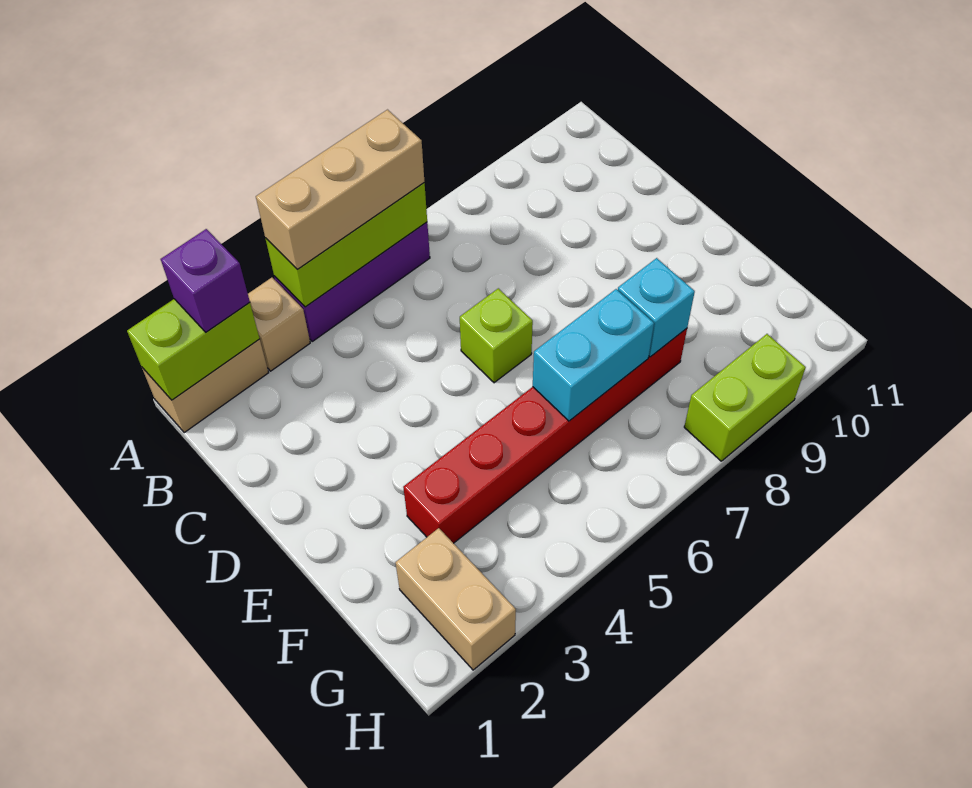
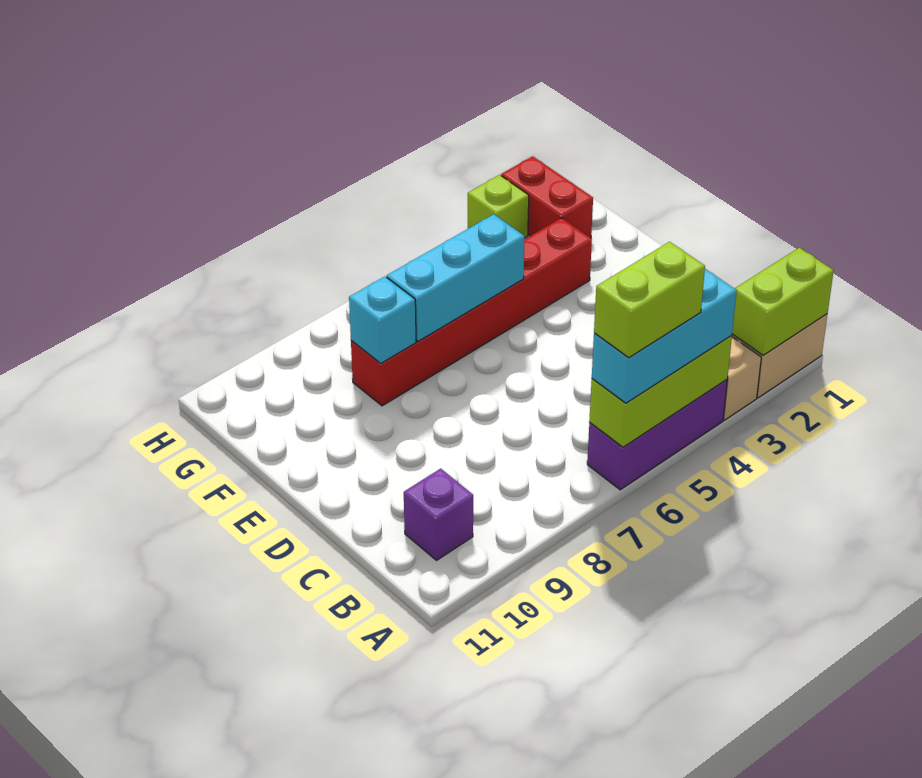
purple brick A2 level 3 -> purple brick B10 level 1
tan brick A4:A6 level 3 -> cyan brick A4:A6 level 3
lime brick D6 level 1 -> lime brick H3 level 1
cyan brick F6:F7 level 2 -> cyan brick F5:F7 level 2
tan brick G2:H2 level 1 -> red brick G2:H2 level 1
lime brick H8:H9 level 1 -> lime brick A5:A6 level 4

